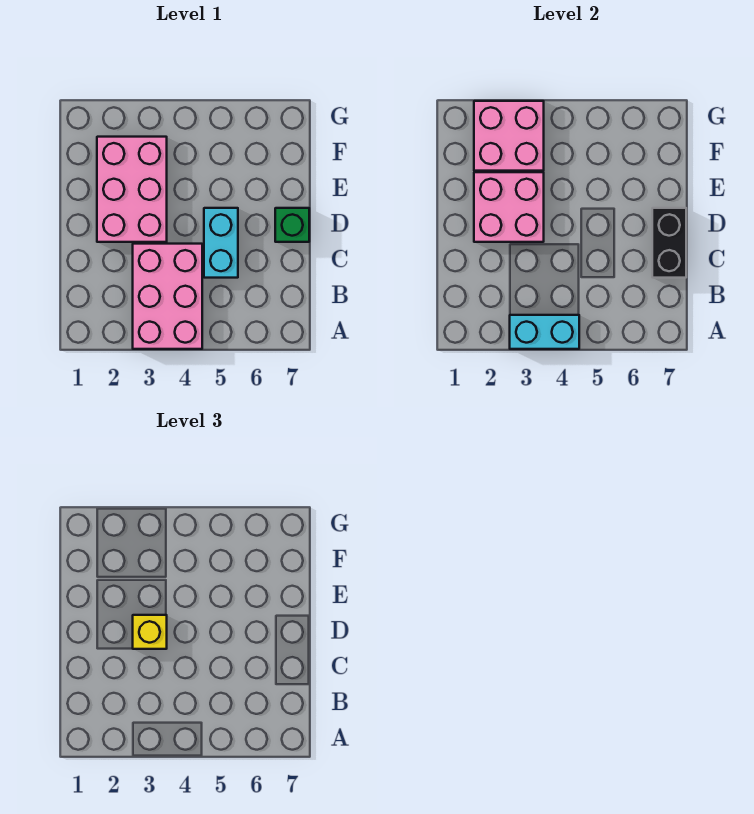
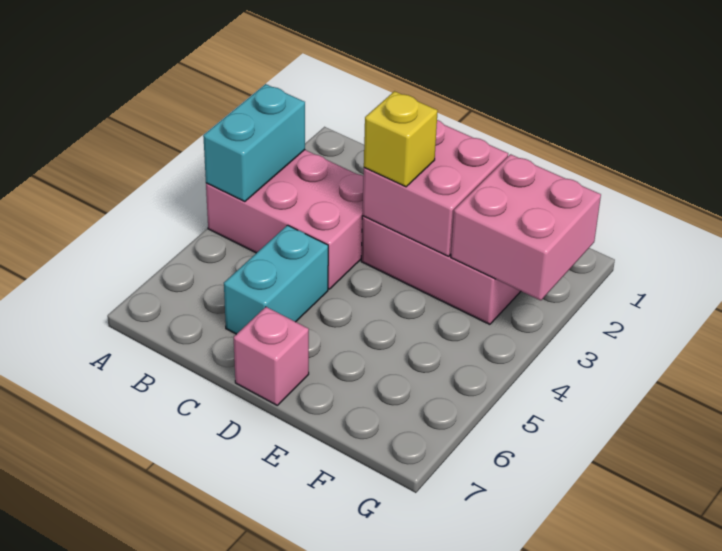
cyan brick C5:D5 level 1 -> cyan brick C5:C6 level 1
black brick C7:D7 level 2 -> none
green brick D7 level 1 -> pink brick D7 level 1

